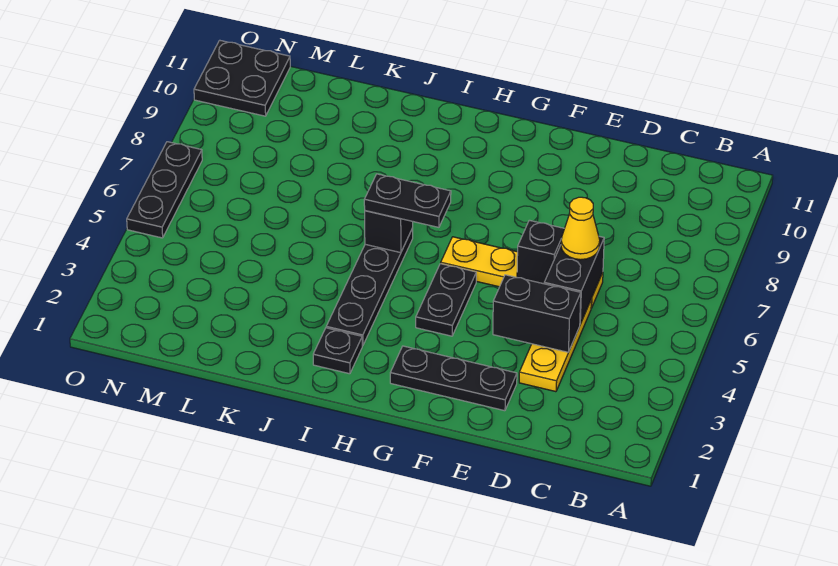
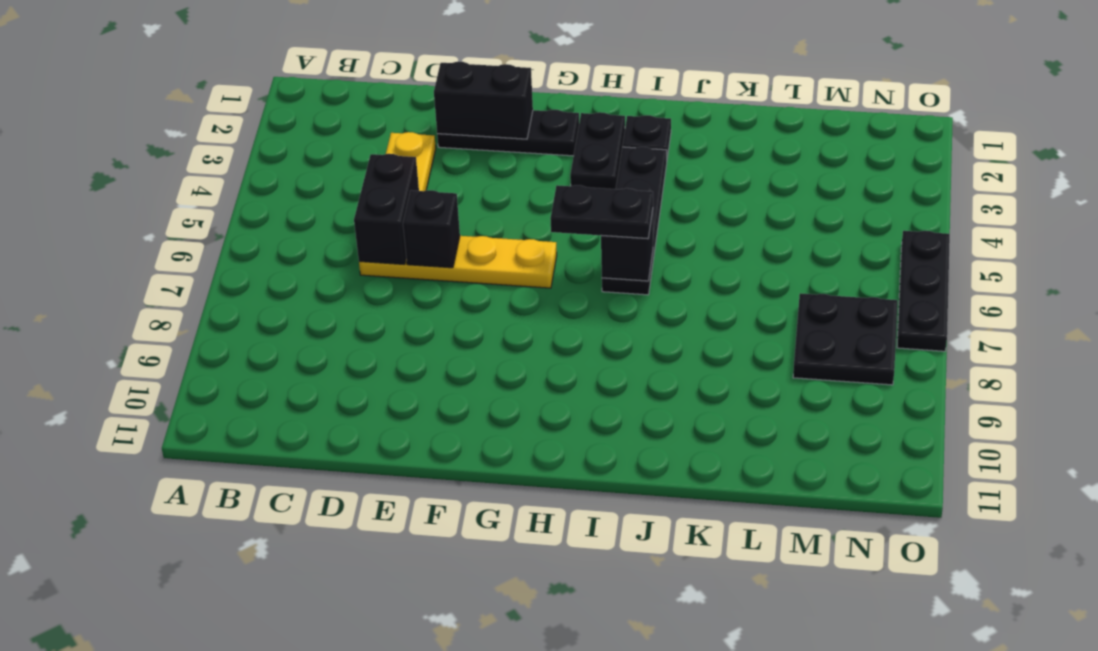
black brick D4:E4 level 2 -> black brick E2:F2 level 2
yellow cone D6 level 3 -> none
black plate G4:G5 level 1 -> black plate H2:H3 level 1
black plate N10:O11 level 1 -> black plate M7:N8 level 1

